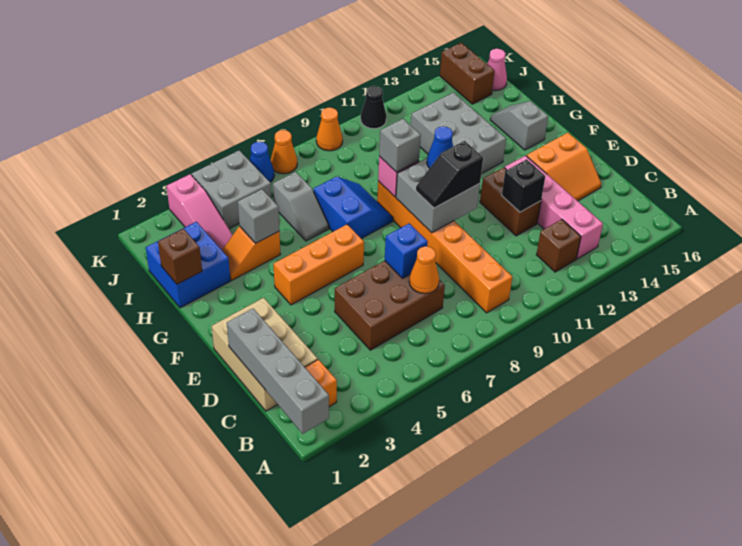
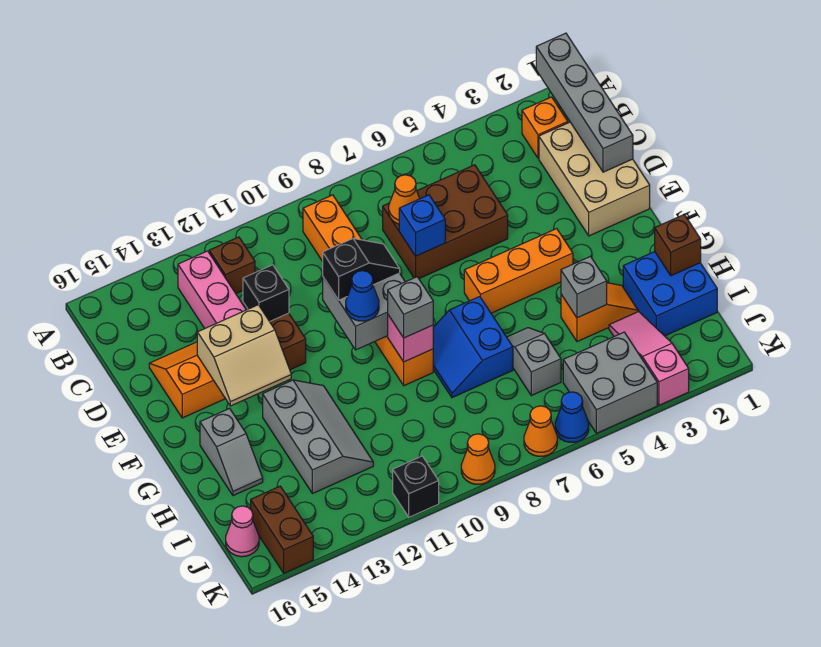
none -> tan slope E13:F14 level 2 top E
grey brick G12:I13 level 1 -> grey slope G12:I13 level 1 top 13
black cone K11 level 1 -> black brick K11 level 1

